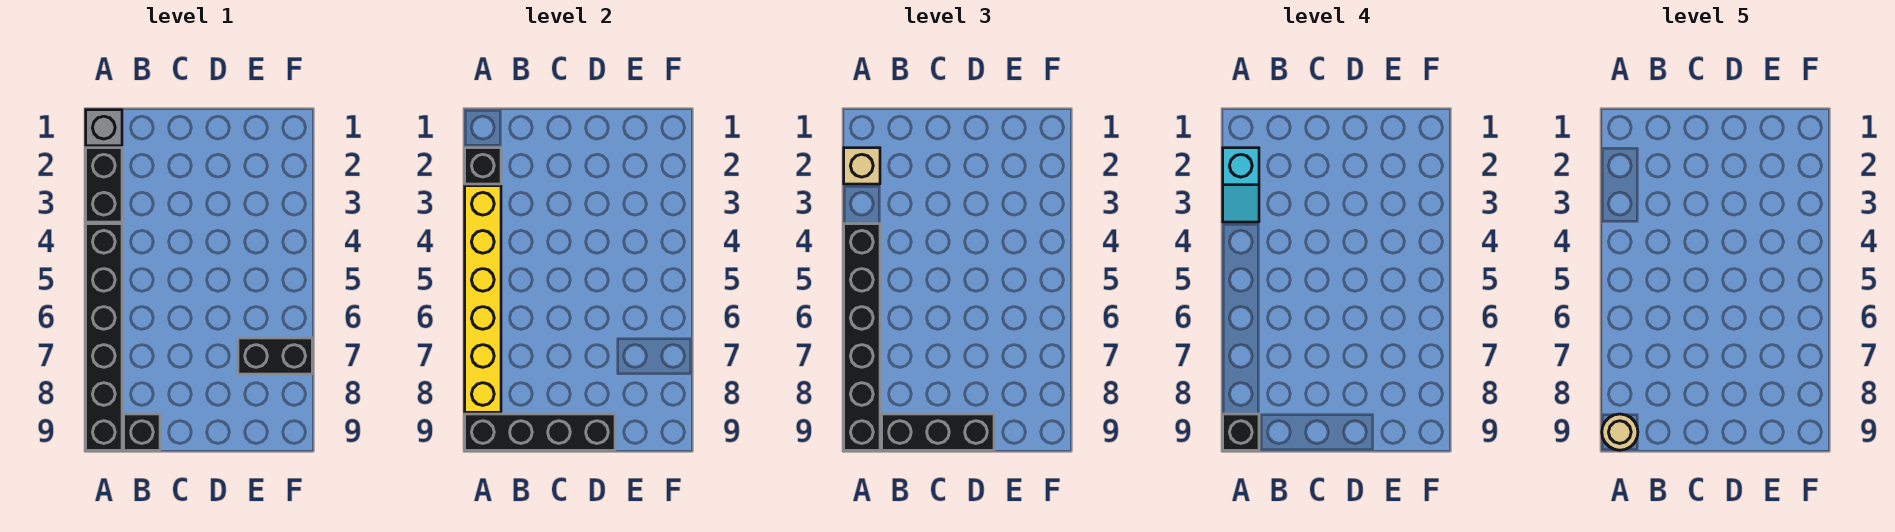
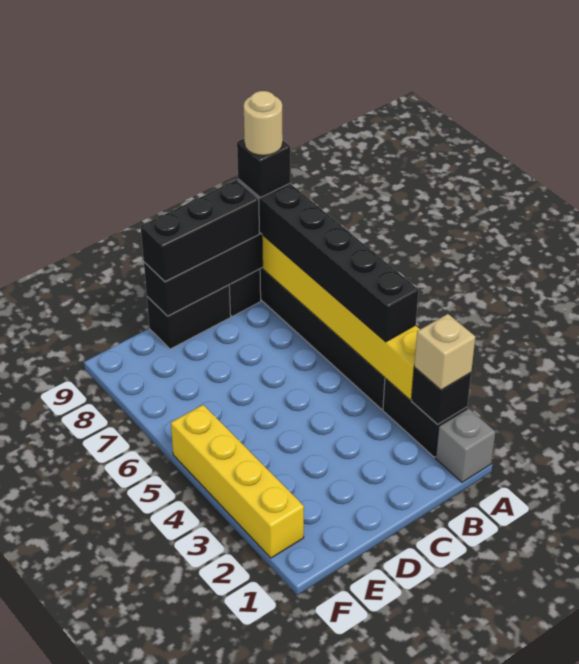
cyan slope A2:A3 level 4 top 2 -> none
black brick E7:F7 level 1 -> black brick C9:D9 level 1
none -> yellow brick F2:F5 level 1

